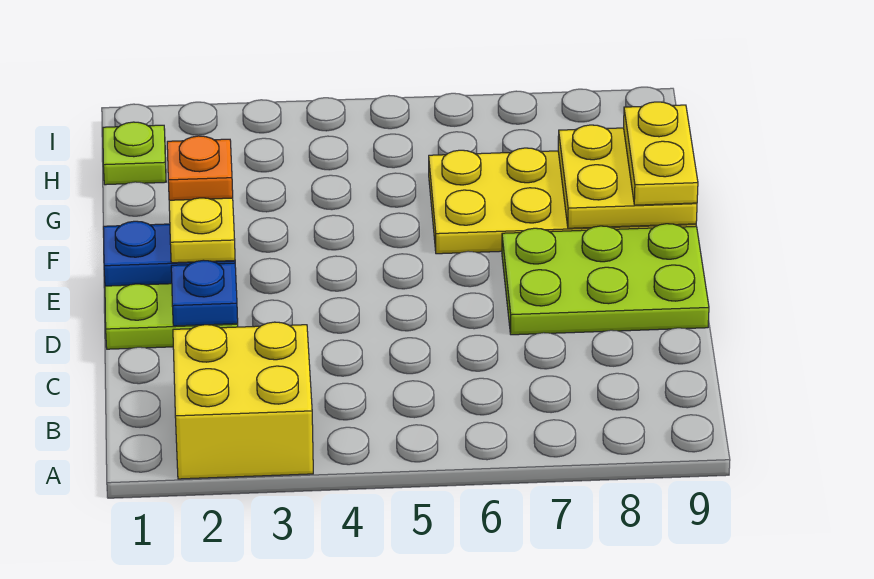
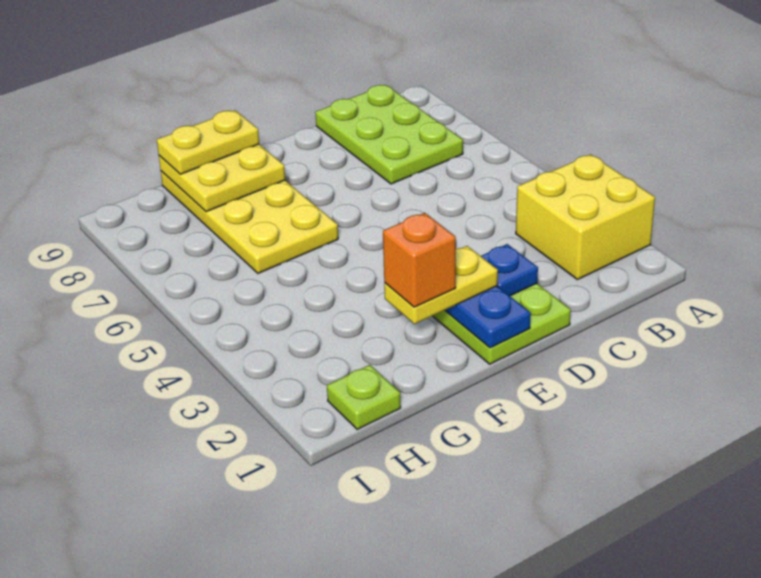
lime plate D7:E9 level 1 -> lime plate B7:C9 level 1
orange plate F2 level 4 -> orange brick F2 level 4

